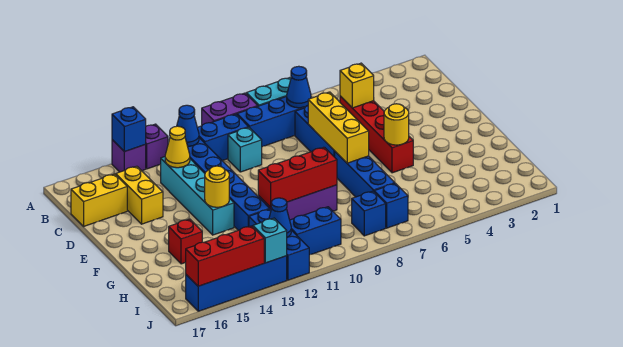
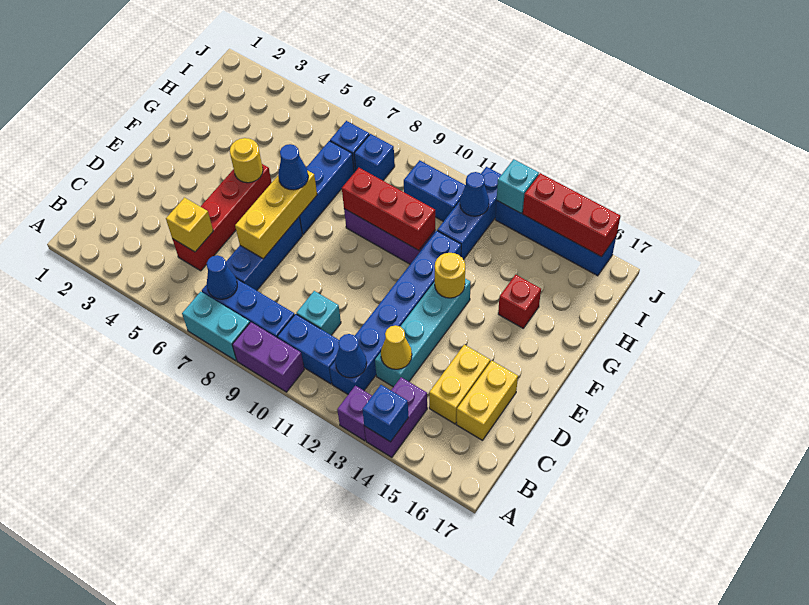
purple brick A14 level 1 -> purple brick A14:B14 level 1
yellow brick C16:C17 level 1 -> yellow brick C16:D16 level 1
none -> blue cone F7 level 3

